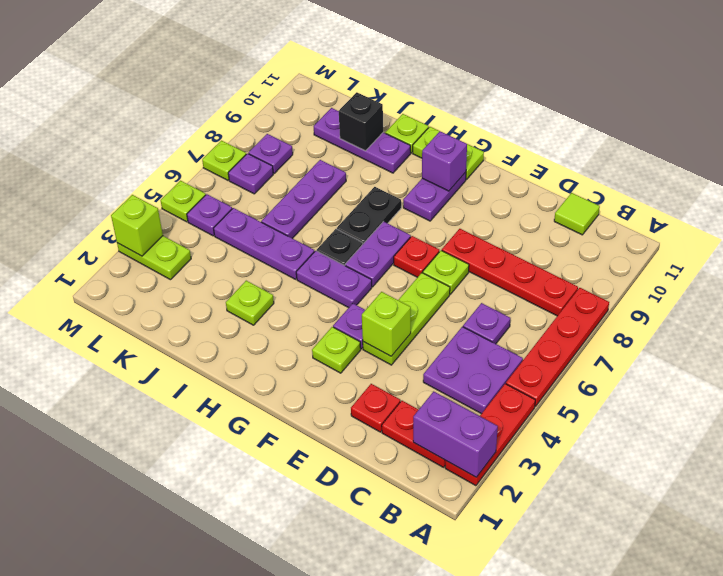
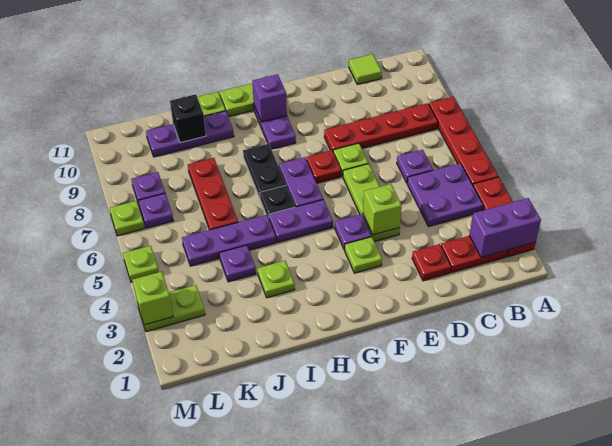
purple plate J6:J8 level 1 -> red plate J6:J8 level 1
purple plate L5 level 1 -> purple plate J4 level 1

